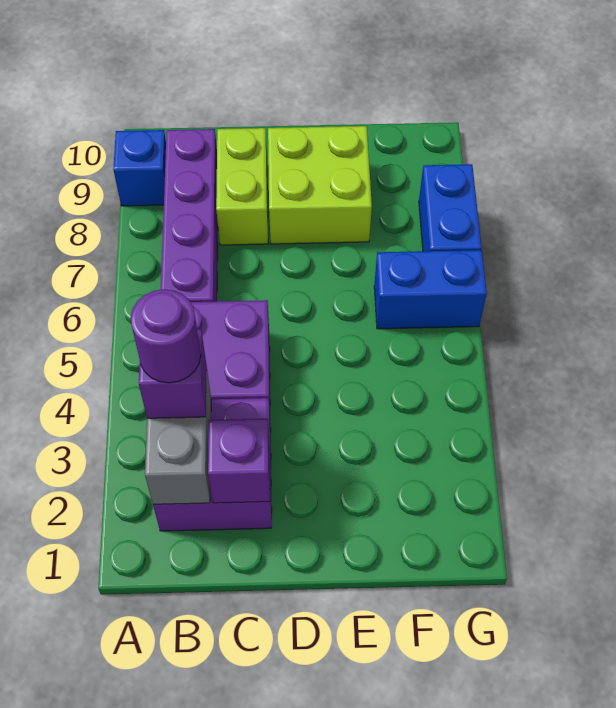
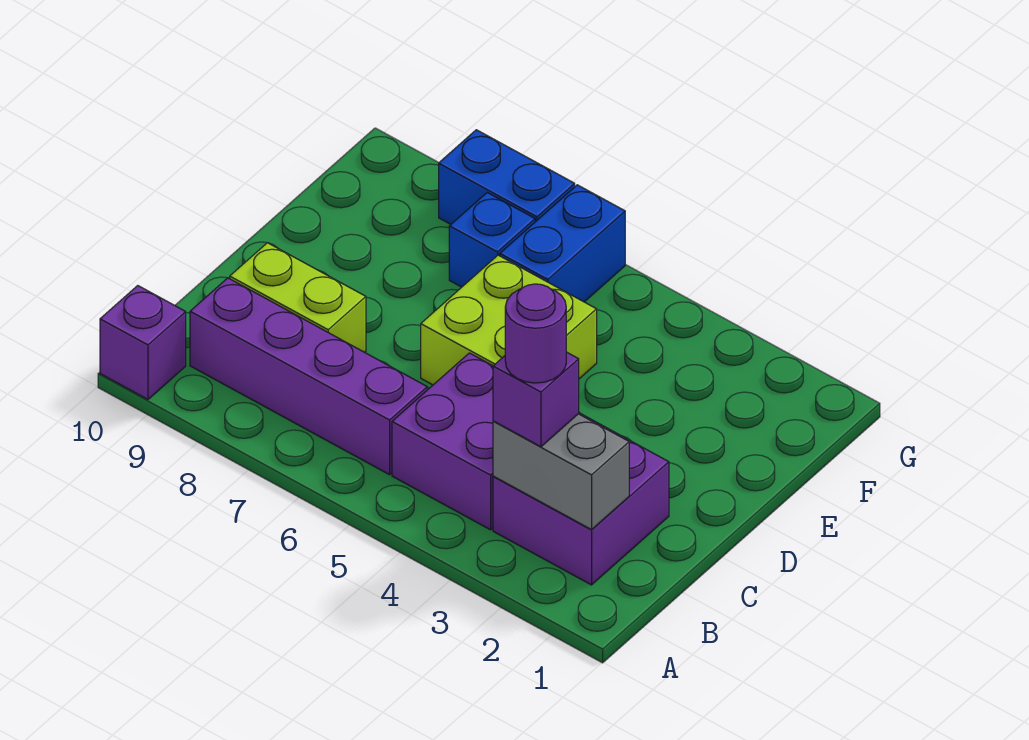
blue brick A9 level 1 -> blue brick F7 level 1
purple brick C2 level 2 -> purple brick A10 level 1
lime brick D8:E9 level 1 -> lime brick D5:E6 level 1

